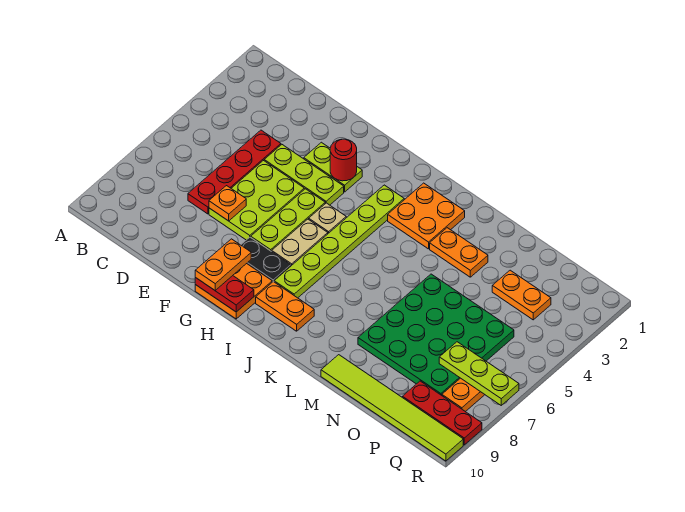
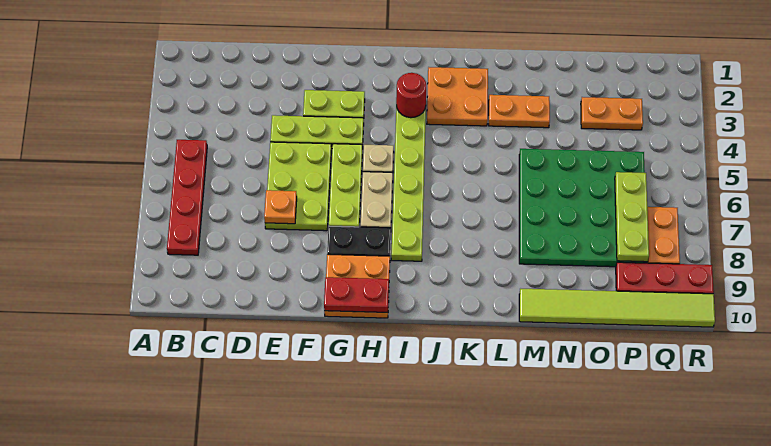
red plate D4:D7 level 1 -> red plate B5:B8 level 1
red round brick G3 level 2 -> red round brick I3 level 2
orange plate G9:G10 level 3 -> none
orange plate I9:J9 level 1 -> none
lime plate P7:R7 level 2 -> lime plate P6:P8 level 2

